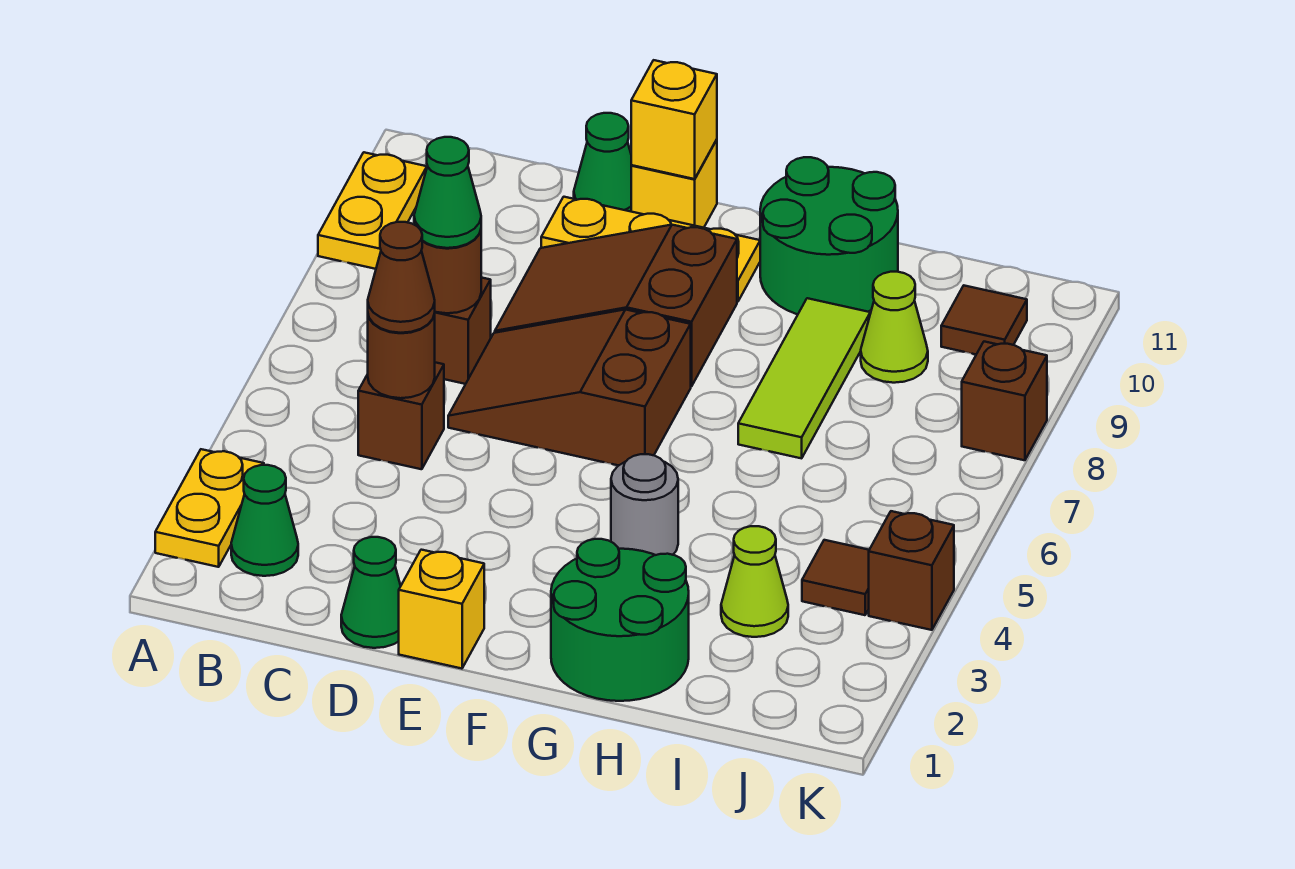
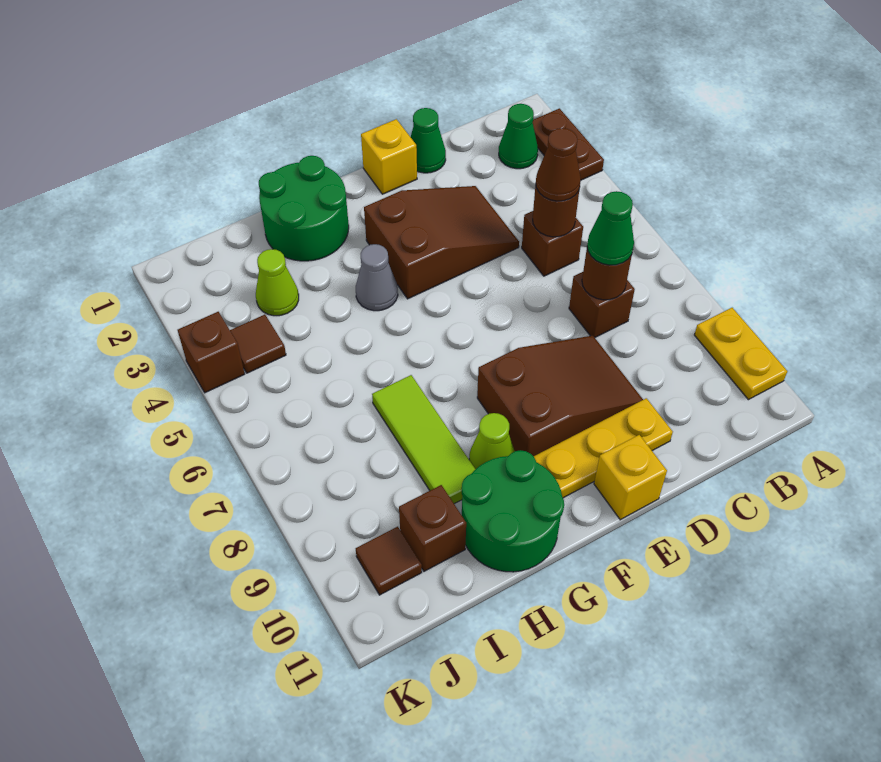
yellow plate A2:A3 level 1 -> brown plate A2:A3 level 1
brown slope D6:F7 level 1 top F -> brown slope D3:F4 level 1 top F
green cone D11 level 1 -> none
yellow brick E11 level 2 -> none
grey round brick G4 level 1 -> grey cone G4 level 1
lime cone I9 level 1 -> lime cone G9 level 1
brown brick K8 level 1 -> brown brick I10 level 1

